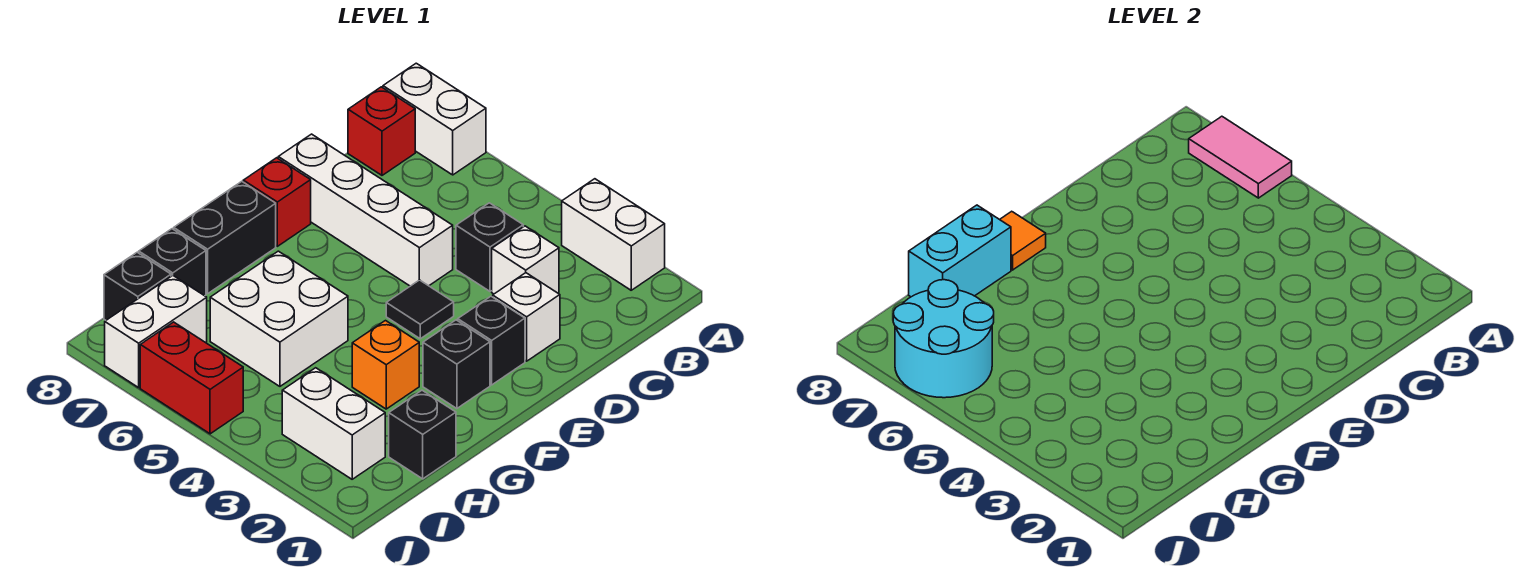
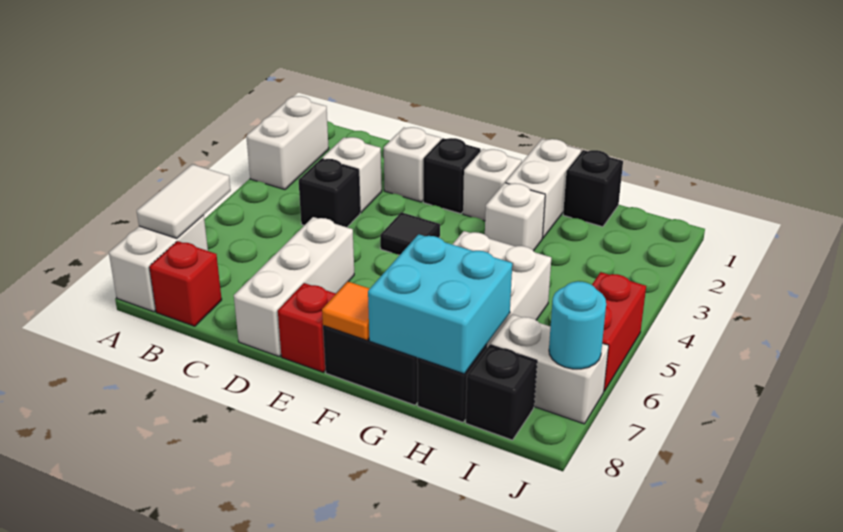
pink tile A6:A7 level 2 -> white tile A6:A7 level 2
white brick D5:D8 level 1 -> white brick D6:D8 level 1
black brick F2 level 1 -> white brick F2 level 1
orange brick G3 level 1 -> white brick G3 level 1
cyan brick G8:H8 level 2 -> cyan brick G7:H8 level 2
white brick I2:I3 level 1 -> white brick G1:G2 level 1
cyan round brick I6:J7 level 2 -> cyan round brick J7 level 2

